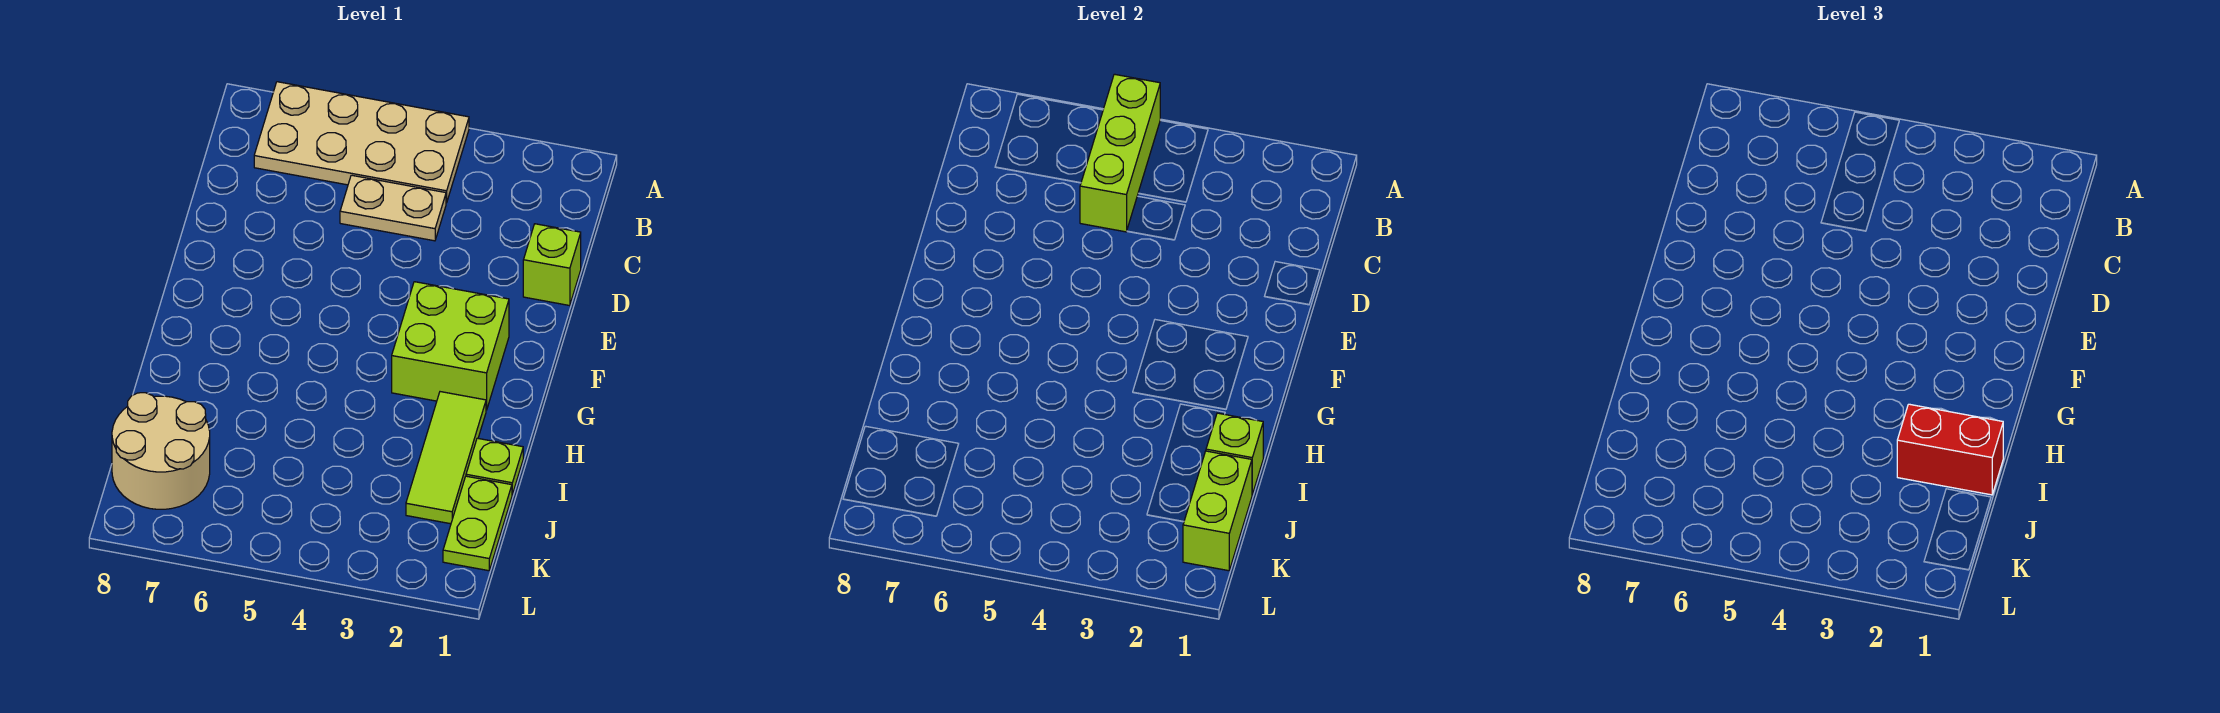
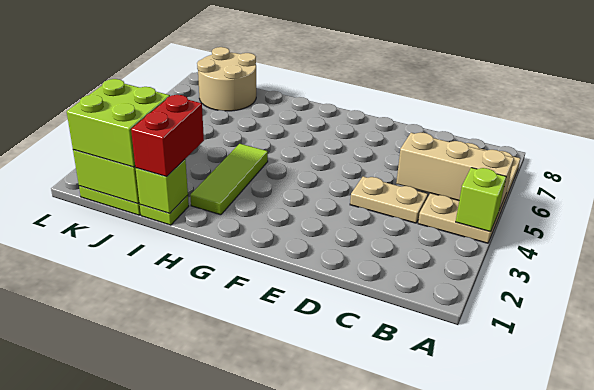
lime brick A5:C5 level 2 -> tan brick A5:C5 level 2
tan plate C4:C5 level 1 -> tan plate C4:D4 level 1
lime brick D1 level 1 -> lime brick A4 level 2
lime brick F2:G3 level 1 -> lime brick J1:K2 level 3
lime tile H2:J2 level 1 -> lime tile H2:H4 level 1

